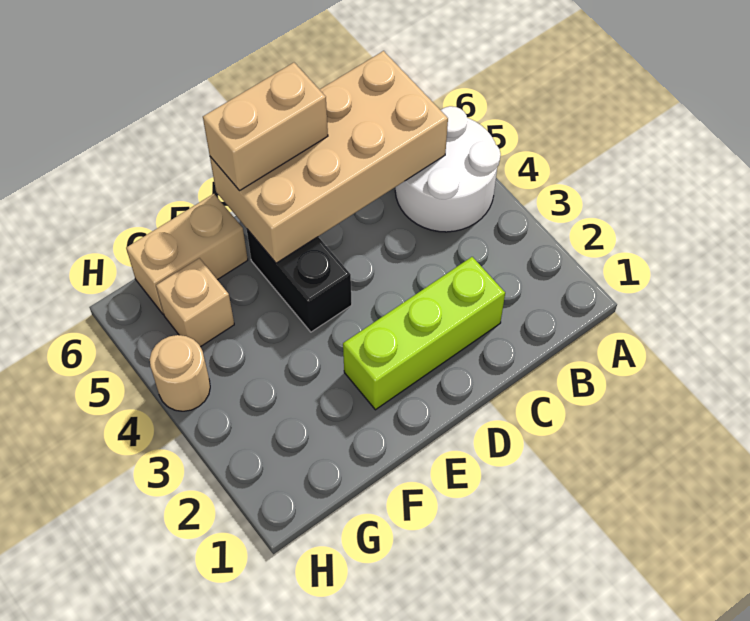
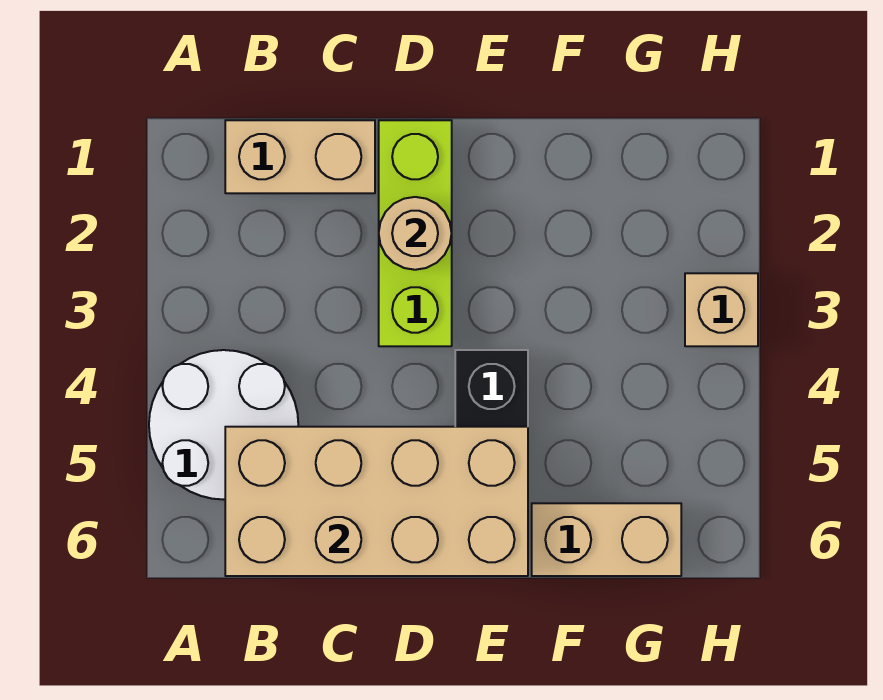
lime brick C2:E2 level 1 -> lime brick D1:D3 level 1
tan brick D6:E6 level 3 -> tan brick B1:C1 level 1
tan brick G5 level 1 -> tan brick H3 level 1
tan round brick H4 level 1 -> tan round brick D2 level 2

